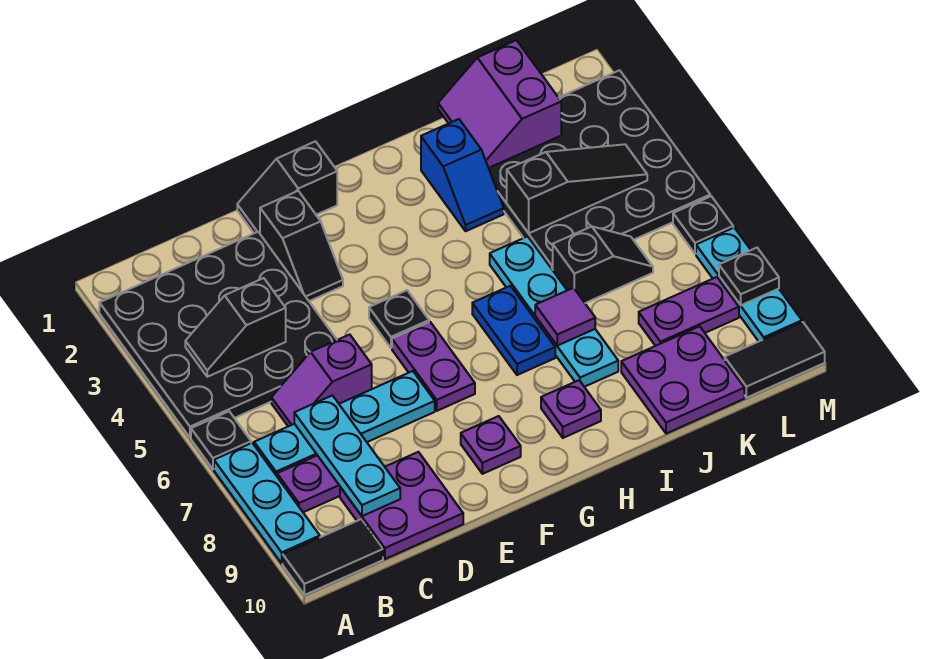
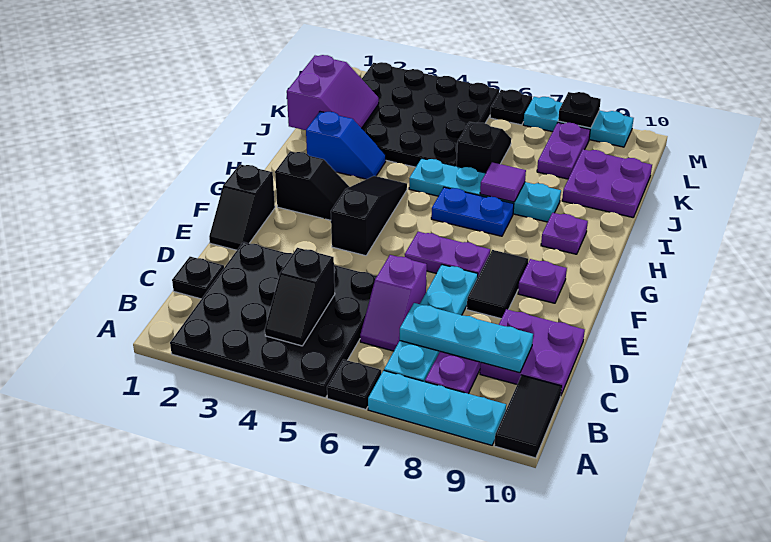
black slope E2:E3 level 1 top 2 -> black slope G2:G3 level 1 top 2
black plate F5 level 1 -> black plate C1 level 1
purple slope J1:K2 level 2 top K -> purple slope J1:K2 level 2 top 1
black slope J4:L4 level 2 top J -> black slope F4:H4 level 1 top F
black tile L10:M10 level 1 -> black tile E8:F8 level 1

